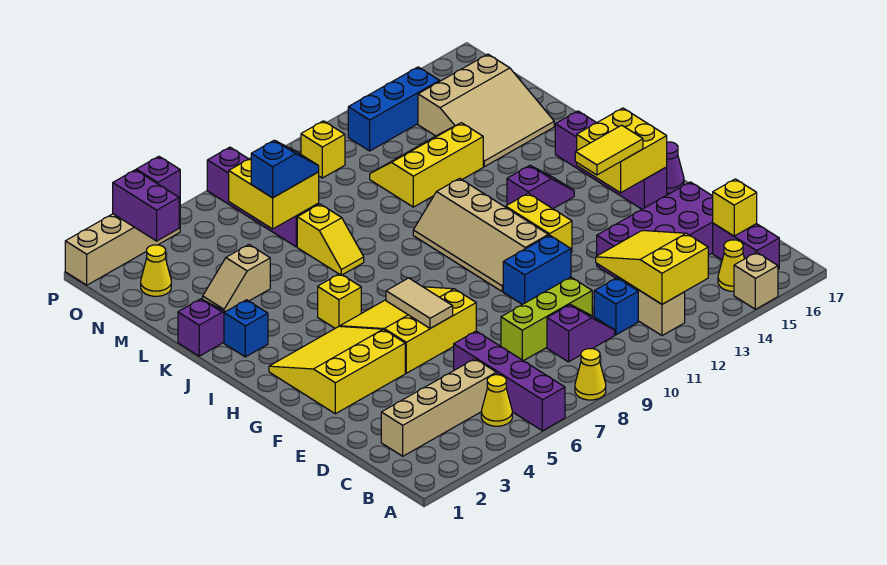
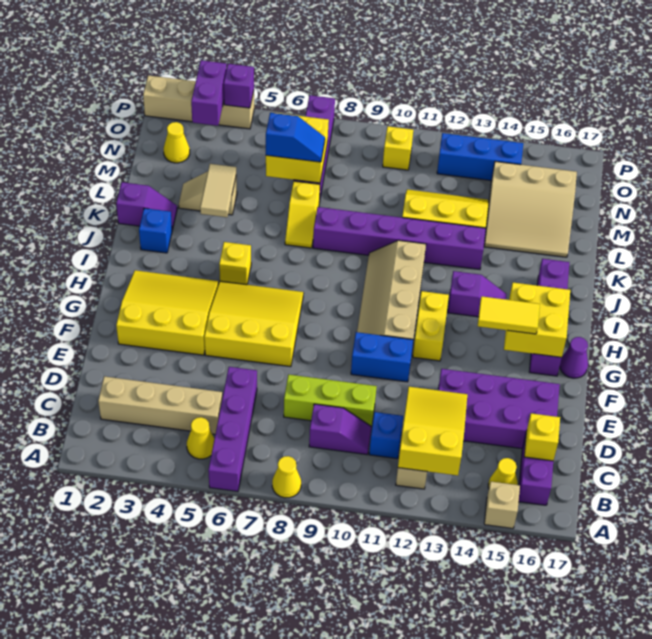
tan tile F6:G6 level 2 -> tan tile K4:L4 level 2
none -> purple brick K8:K13 level 1

